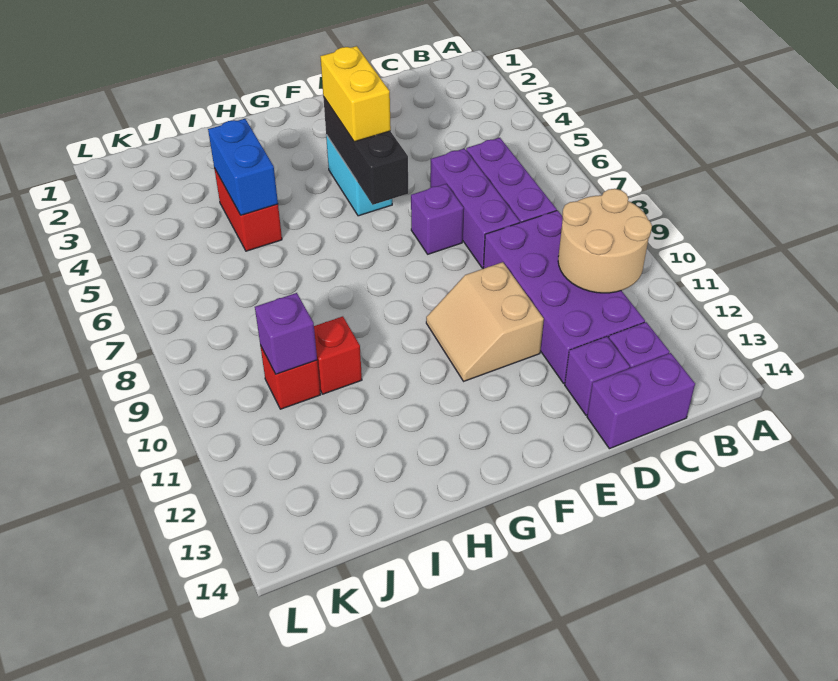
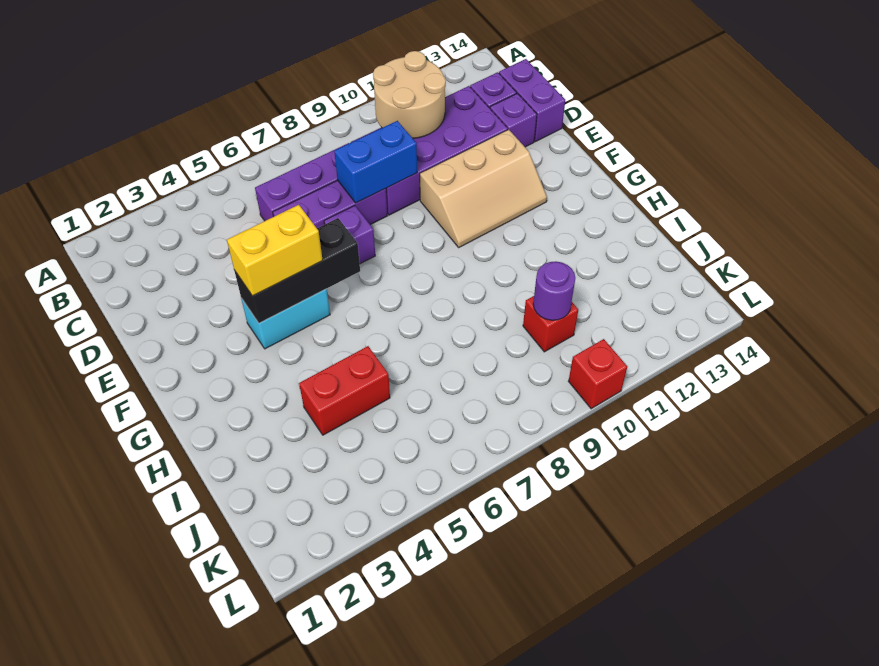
tan slope E10:F11 level 1 top E -> tan slope E10:F12 level 1 top E
blue brick I4:I5 level 2 -> blue brick D8:D9 level 2
red brick I10 level 1 -> red brick L10 level 1
purple brick J10 level 2 -> purple round brick J10 level 2

